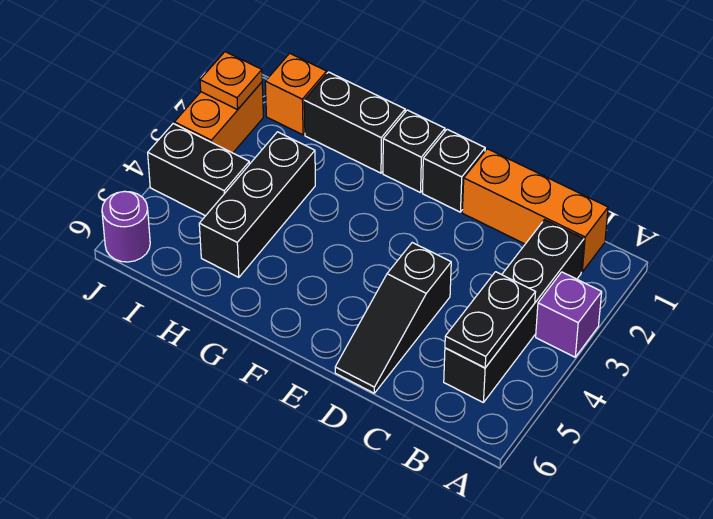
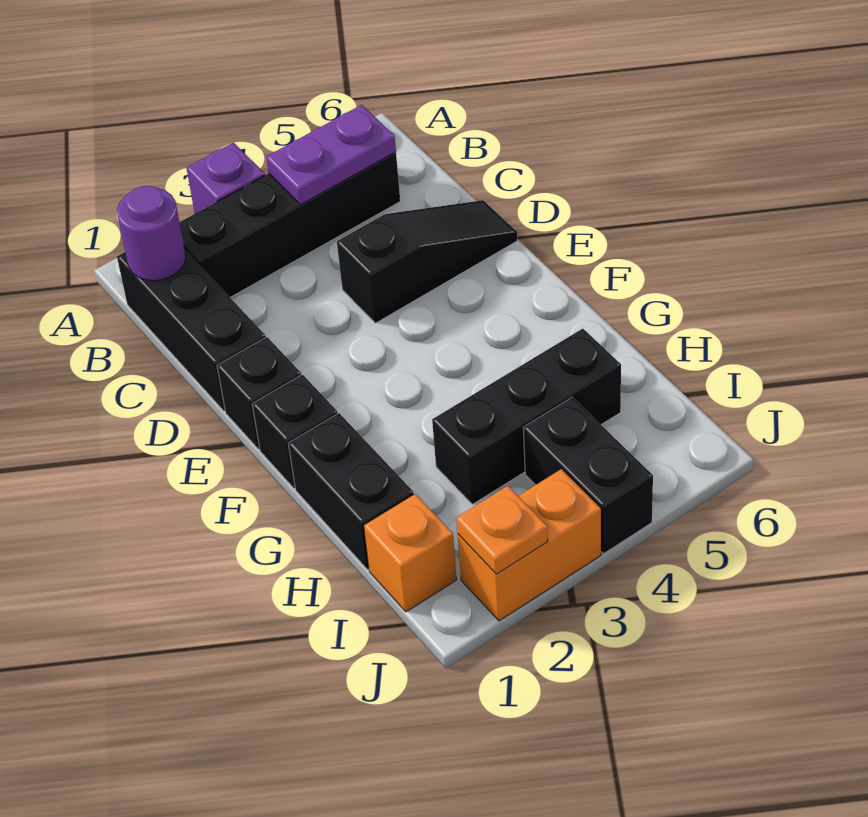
orange brick B1:D1 level 1 -> black brick B1:D1 level 1
black plate B4:B5 level 2 -> purple plate B4:B5 level 2
purple round brick J6 level 1 -> purple round brick B1 level 2

